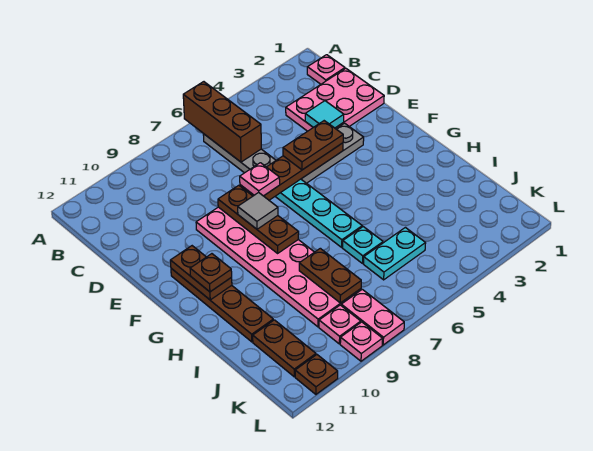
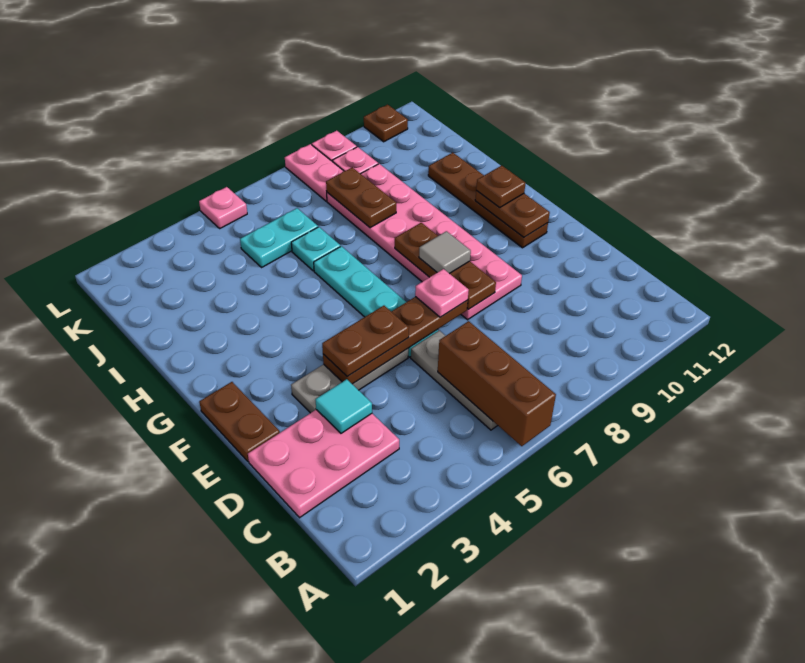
pink plate B1 level 1 -> pink plate L5 level 1
brown plate J11:K11 level 1 -> brown plate E1:F1 level 1

